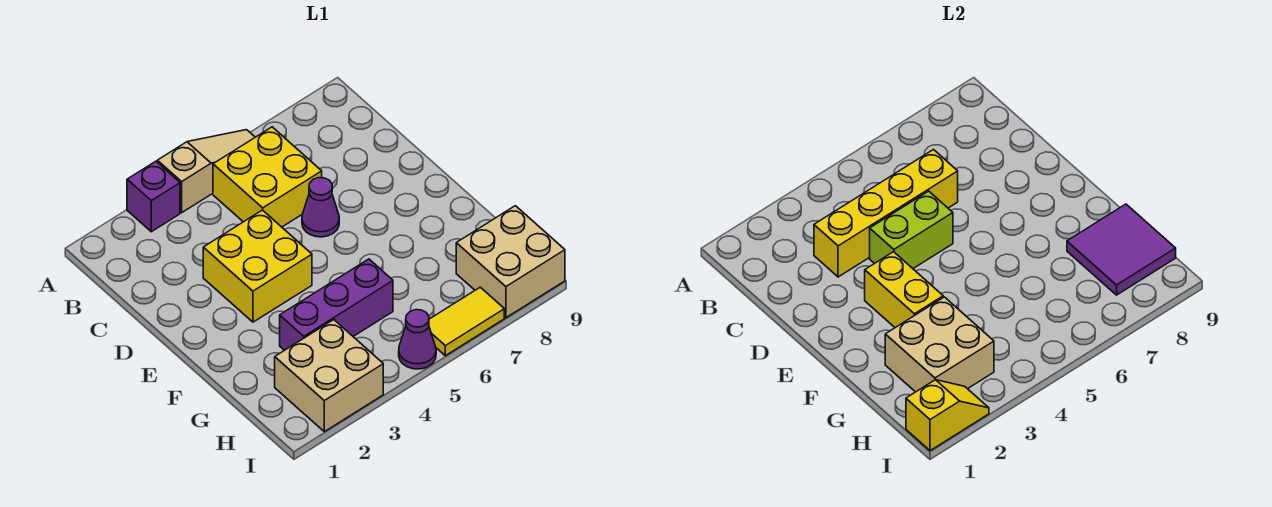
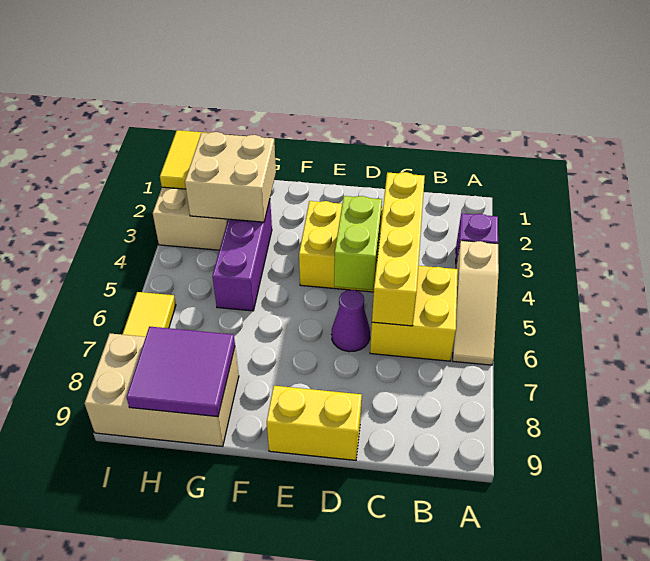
yellow brick E3:F3 level 2 -> yellow brick D9:E9 level 1
tan brick H8:I9 level 1 -> tan brick G8:I9 level 1
yellow slope I1:I2 level 2 top 1 -> yellow tile I1:I2 level 2
purple cone I5 level 1 -> none

